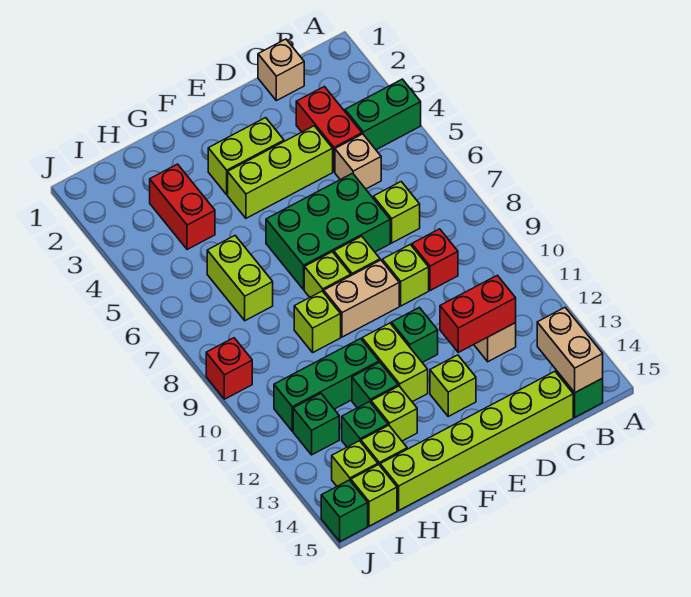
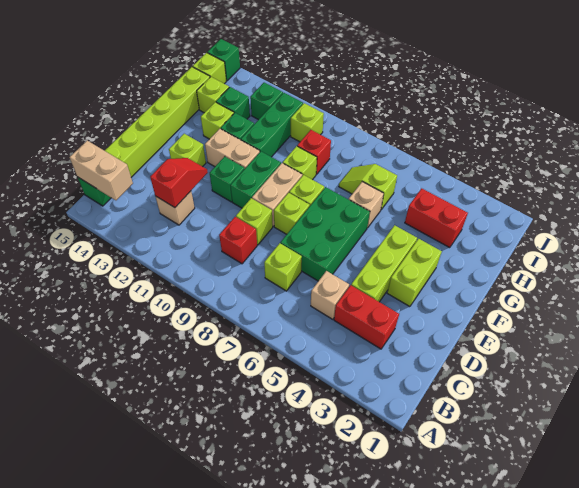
green brick A4:B4 level 1 -> green brick E10:F10 level 1
tan brick C1 level 1 -> tan brick G6 level 1
red brick C12:D12 level 2 -> red slope C12:D12 level 2 top C
lime brick F11:F12 level 1 -> tan brick F11:F12 level 1
lime brick H6:H7 level 1 -> lime slope H6:H7 level 1 top 6
lime brick I14 level 1 -> lime brick I10 level 1
red brick J9 level 1 -> red brick H9 level 1

